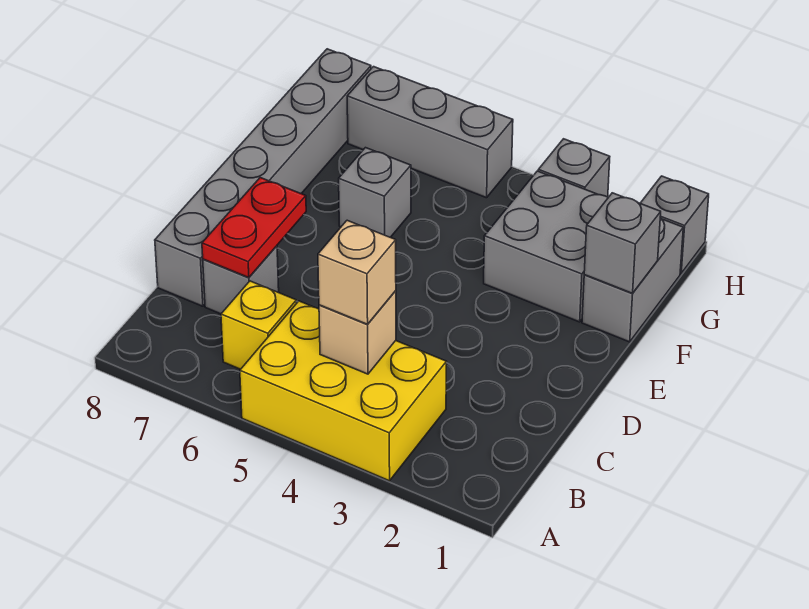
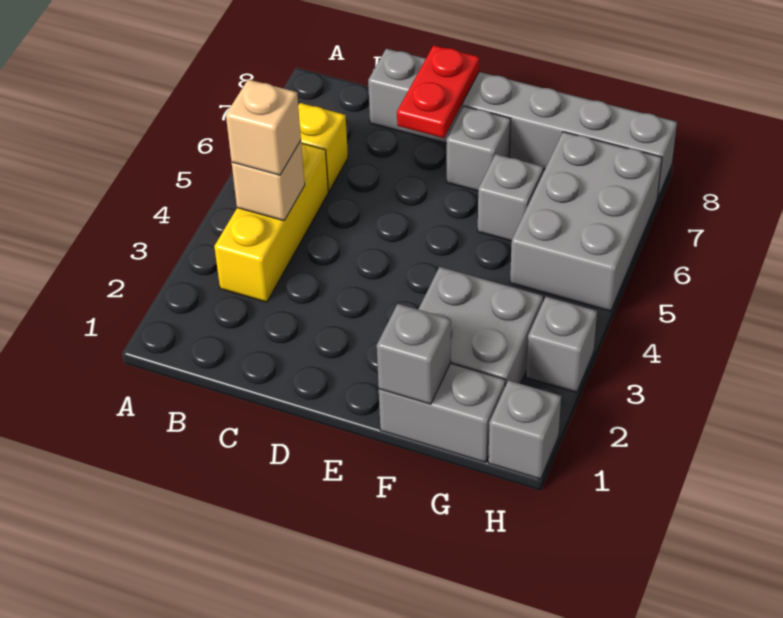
yellow brick A3:B5 level 1 -> yellow brick B3:B5 level 1
grey brick C7 level 1 -> grey brick E7 level 1
red plate C7:D7 level 2 -> red plate D7:D8 level 2
grey brick H5:H7 level 1 -> grey brick G5:H7 level 1

